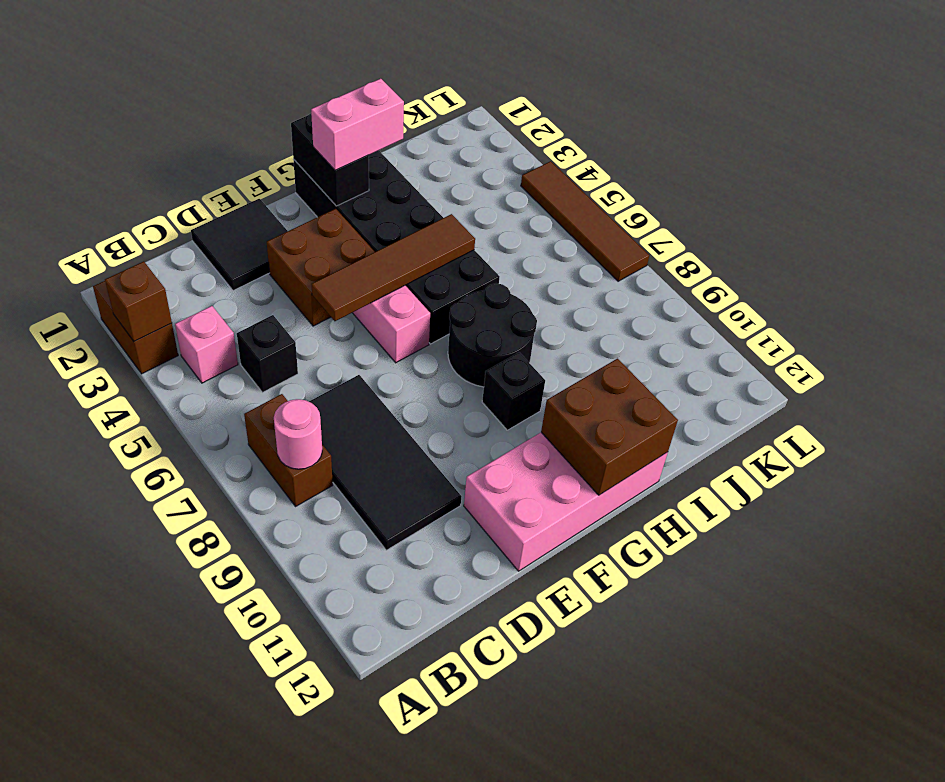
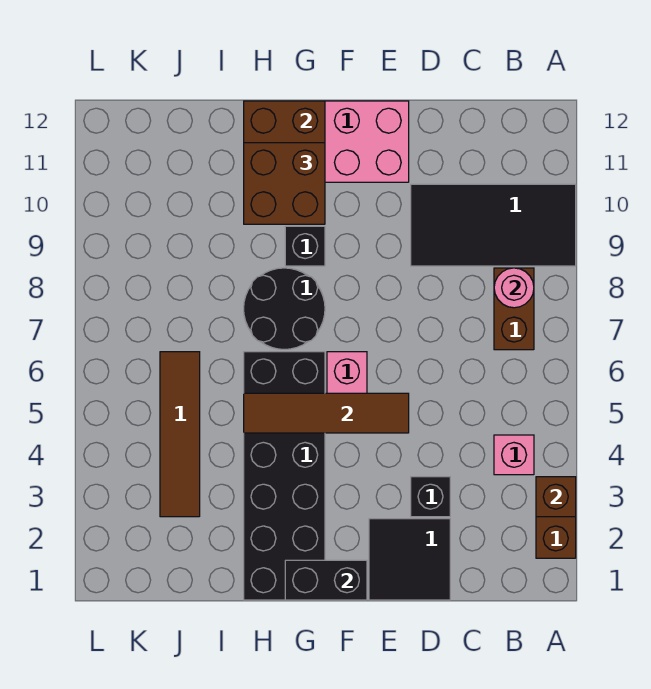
black brick C5 level 1 -> black brick D3 level 1
black tile C7:D10 level 1 -> black tile A9:D10 level 1
brown brick E3:F4 level 1 -> brown brick G10:H11 level 3
black brick G1:G2 level 2 -> black brick F1:G1 level 2
pink brick G2:H2 level 3 -> none
brown tile L4:L7 level 1 -> brown tile J3:J6 level 1

